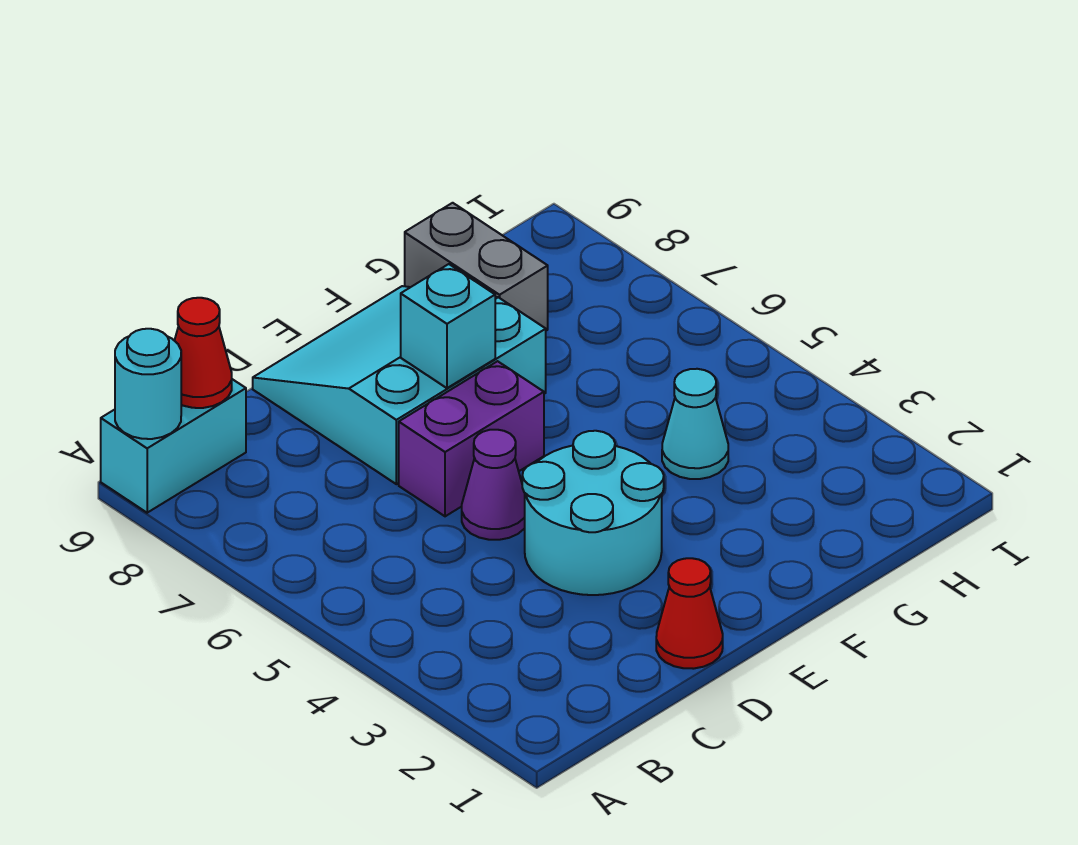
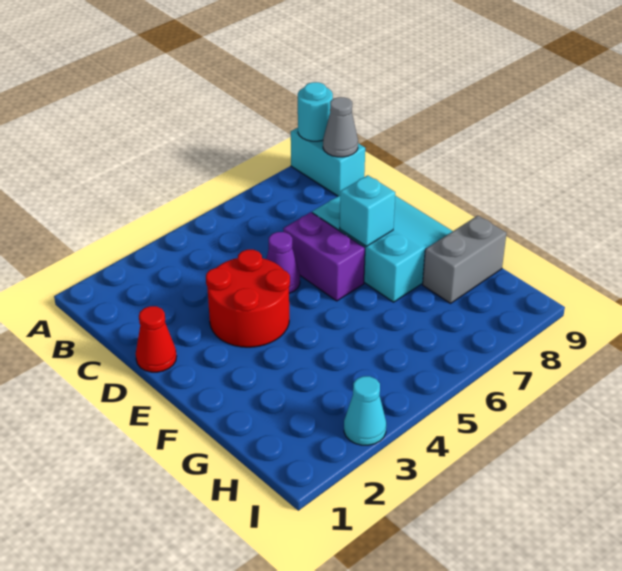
red cone B9 level 2 -> grey cone B9 level 2
cyan round brick D3:E4 level 1 -> red round brick D3:E4 level 1
cyan cone G4 level 1 -> cyan cone I3 level 1

